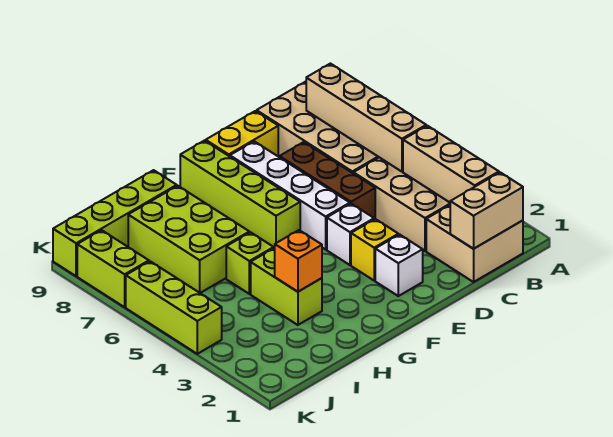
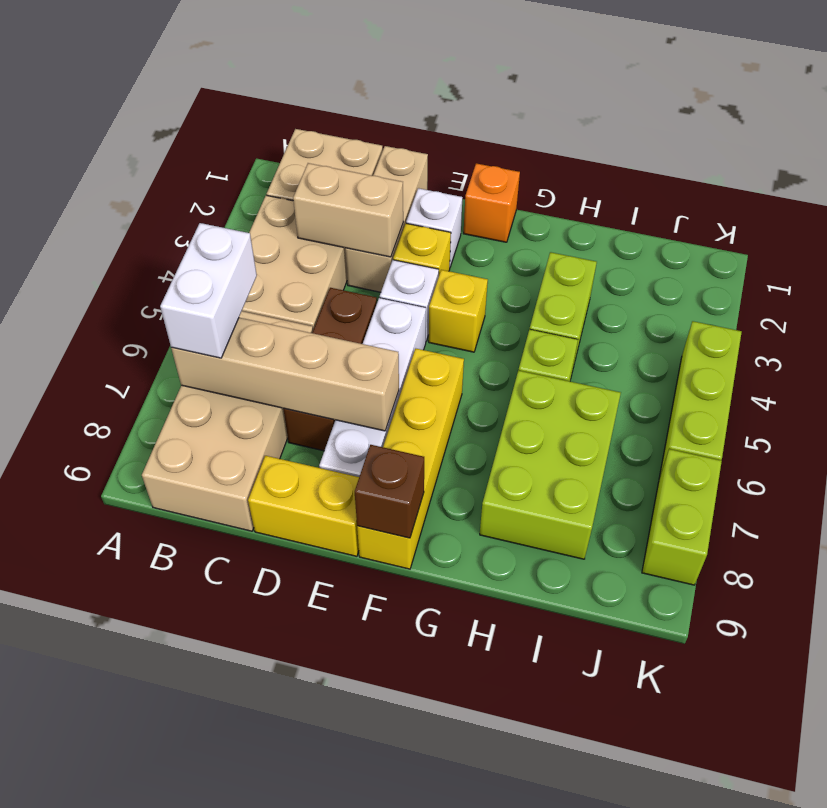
tan brick B1:C1 level 2 -> tan brick C3:D3 level 2
tan brick B2:B4 level 2 -> tan brick D1:D3 level 1
tan brick B5:B8 level 2 -> tan brick B7:E7 level 2
none -> white brick B6:B7 level 3
none -> yellow brick F4 level 1
lime brick F6:F9 level 1 -> yellow brick F6:F9 level 1
none -> brown brick F9 level 2
orange brick H3 level 2 -> orange brick F1 level 1
lime brick H9:K9 level 1 -> none

